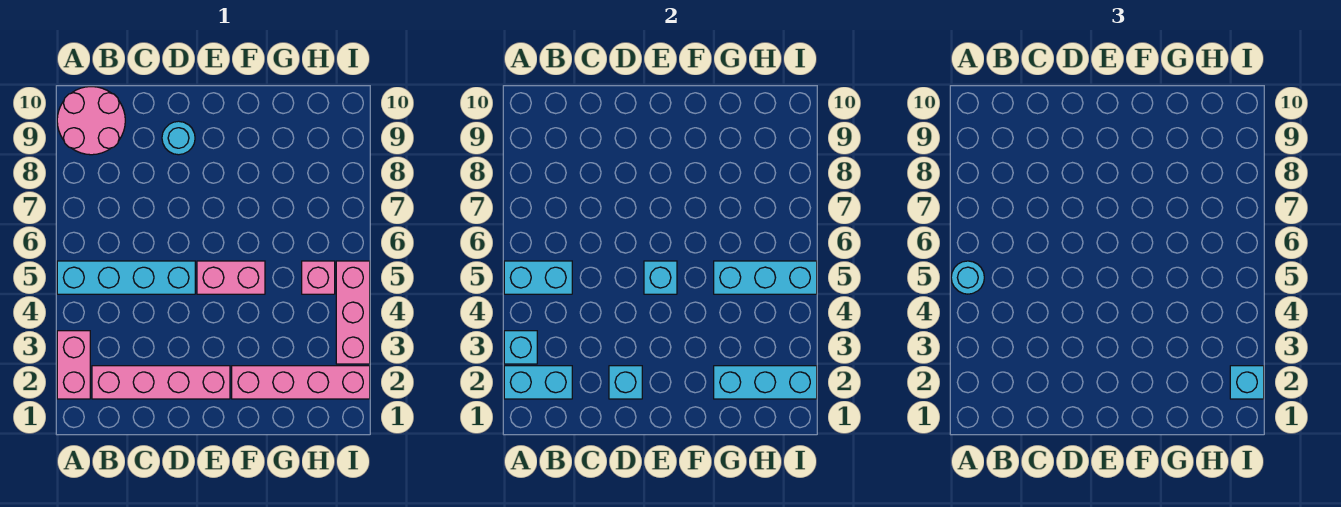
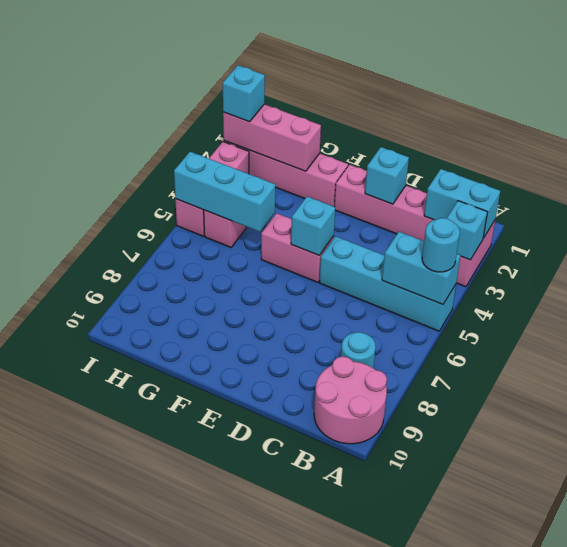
cyan round brick D9 level 1 -> cyan round brick B8 level 1
cyan brick G2:I2 level 2 -> pink brick G2:I2 level 2

